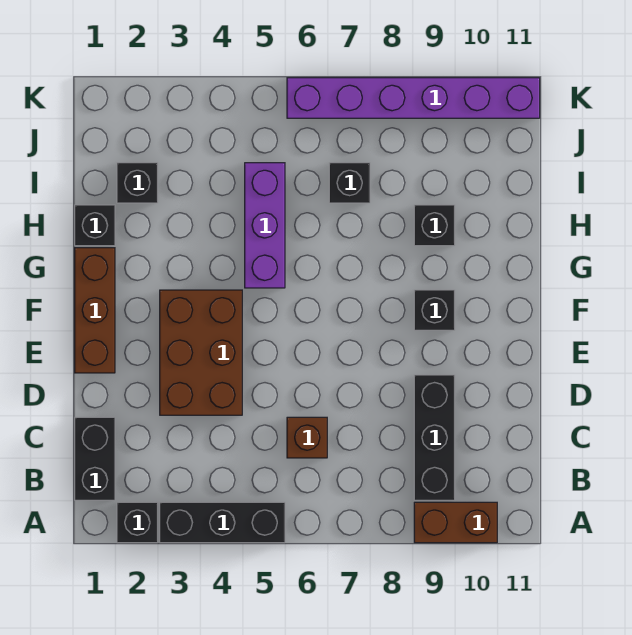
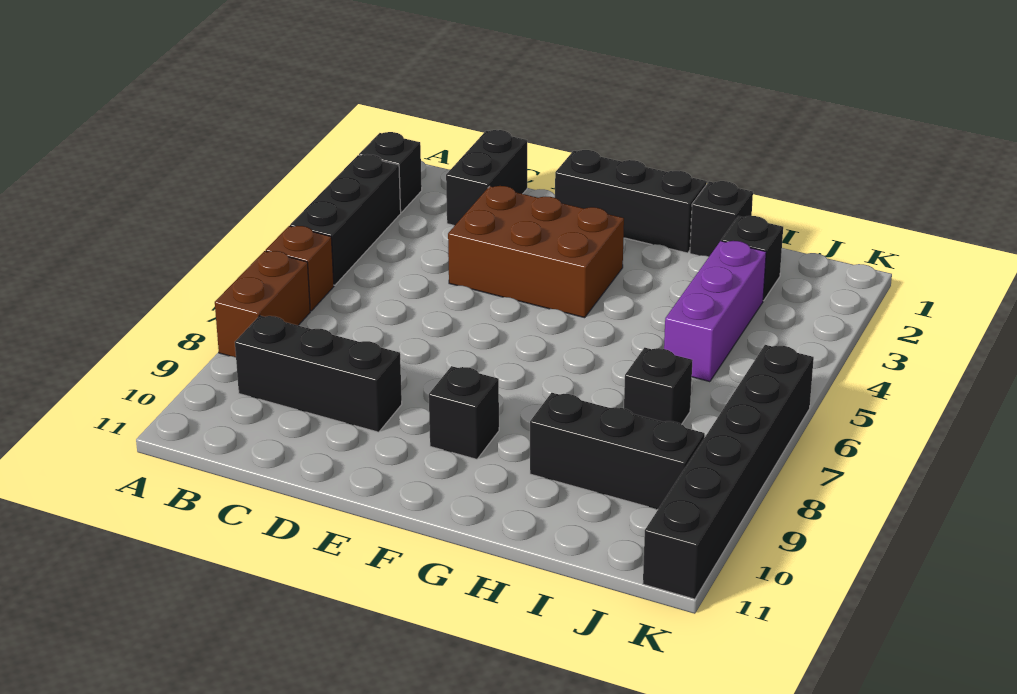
brown brick A9:A10 level 1 -> brown brick A7:A8 level 1
black brick B1:C1 level 1 -> black brick C1:C2 level 1
brown brick C6 level 1 -> brown brick A6 level 1
brown brick E1:G1 level 1 -> black brick E1:G1 level 1
purple brick G5:I5 level 1 -> purple brick I3:I5 level 1
black brick H9 level 1 -> black brick H9:J9 level 1
purple brick K6:K11 level 1 -> black brick K6:K11 level 1

